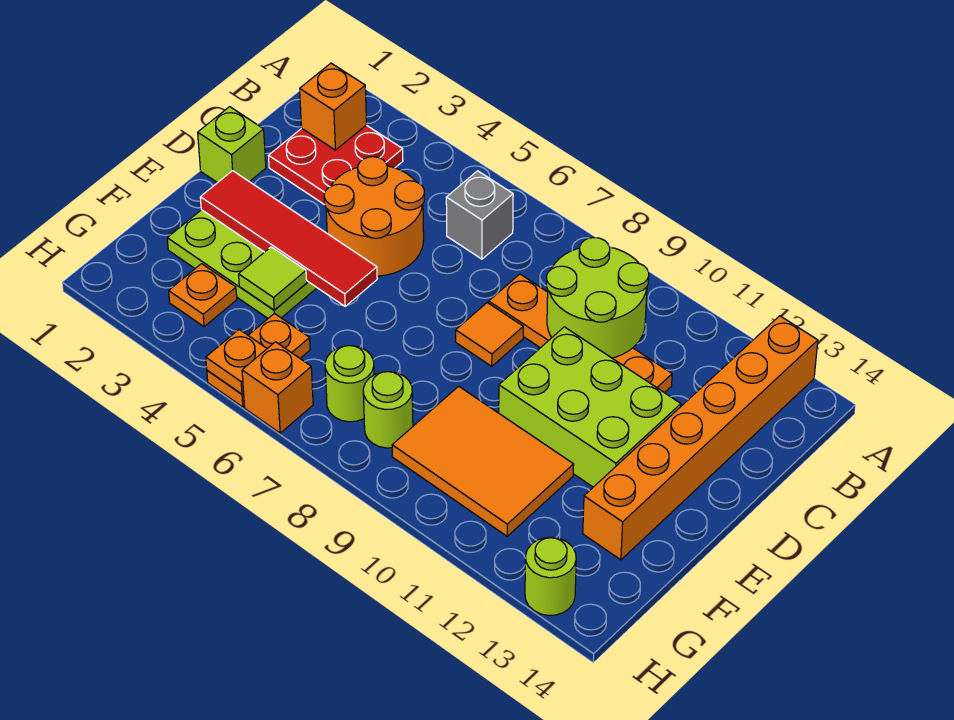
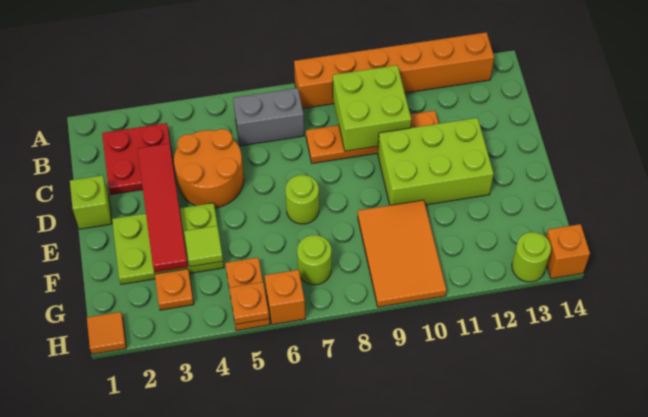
orange brick A13:F13 level 1 -> orange brick A8:A13 level 1
orange brick B2 level 2 -> orange brick H14 level 1
grey brick B6 level 1 -> grey brick B6:B7 level 1
lime round brick B9:C10 level 2 -> lime brick B9:C10 level 2
orange tile D8 level 1 -> orange tile H1 level 1
red tile E2:E5 level 2 -> red tile C3:F3 level 2
orange tile F9:G11 level 1 -> orange tile F9:H10 level 1
lime round brick G8 level 1 -> lime round brick E7 level 1

